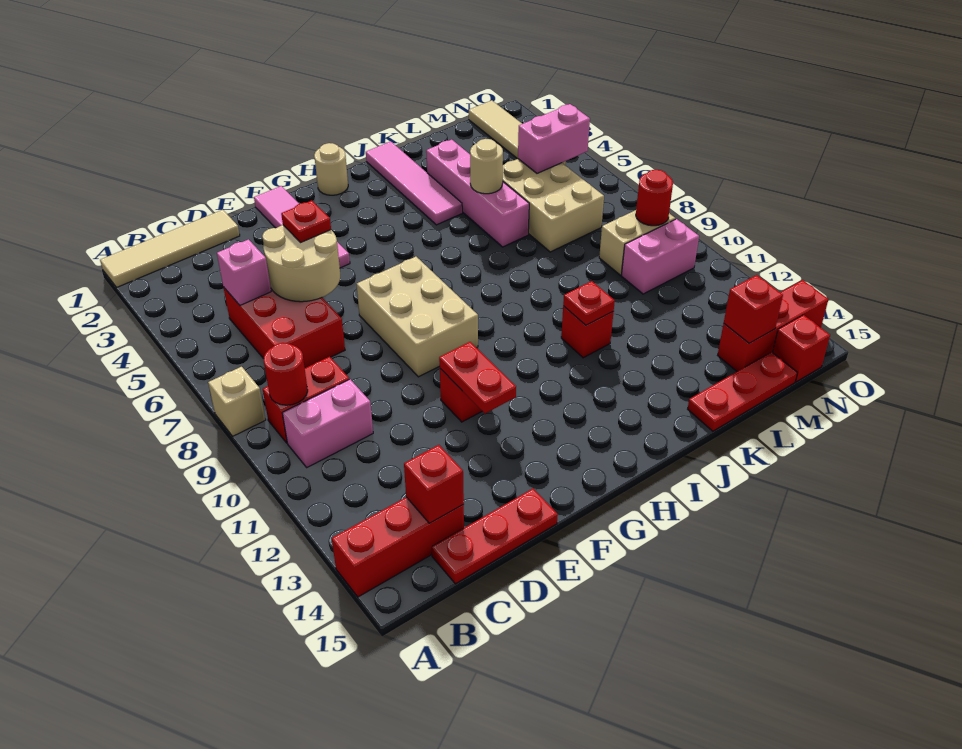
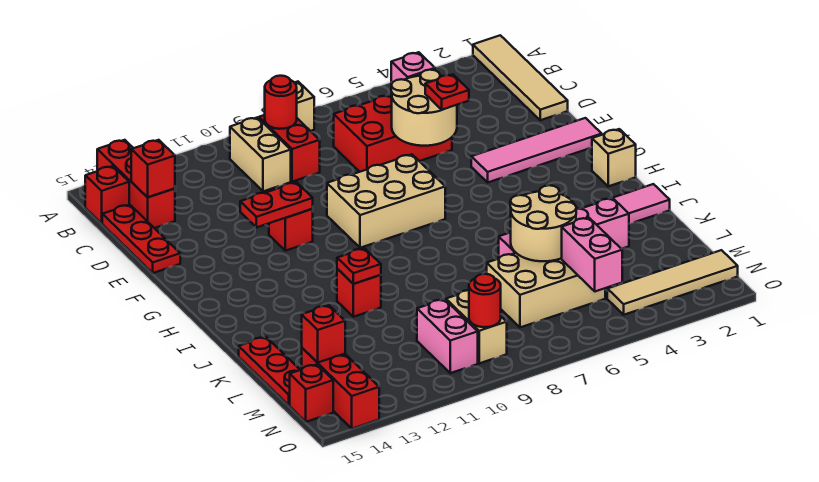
pink brick B10:C10 level 1 -> tan brick B10:C10 level 1
none -> red brick B15 level 1
tan round brick H1 level 1 -> tan brick H1 level 1
tan round brick K5 level 2 -> tan round brick K5:L6 level 2

